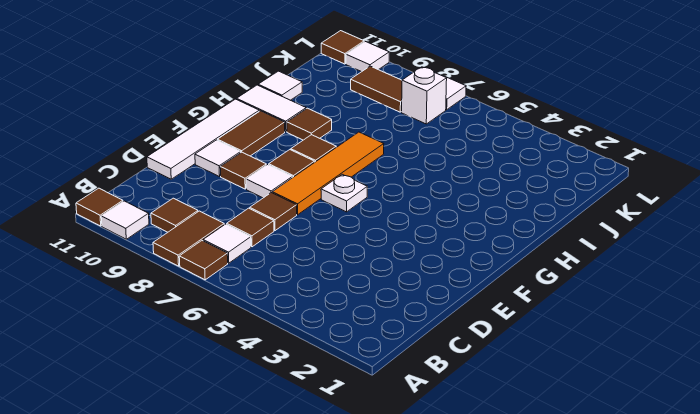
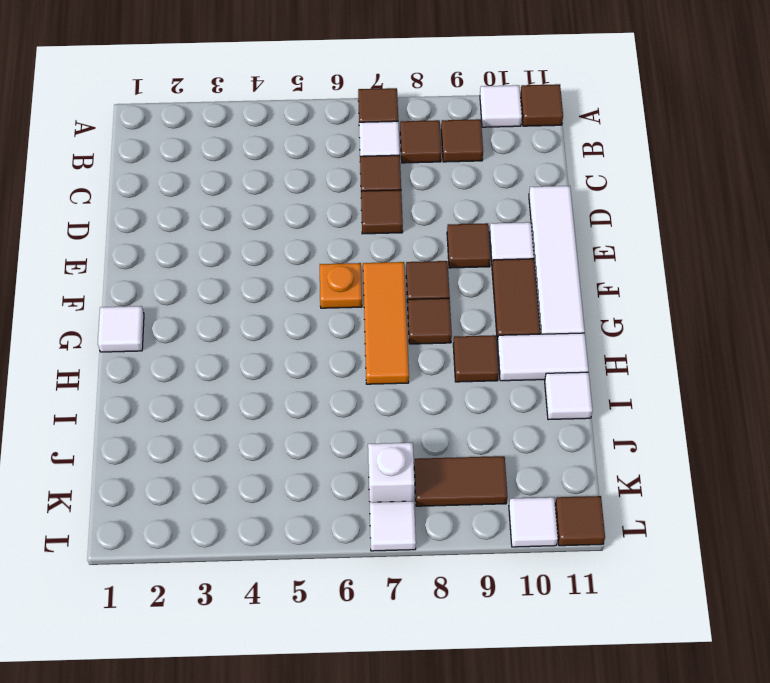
brown tile A8:B8 level 1 -> brown tile B8 level 1
orange tile E7:H7 level 1 -> orange tile F7:H7 level 1
white tile E8 level 1 -> white tile G1 level 1
white plate F6 level 1 -> orange plate F6 level 1

